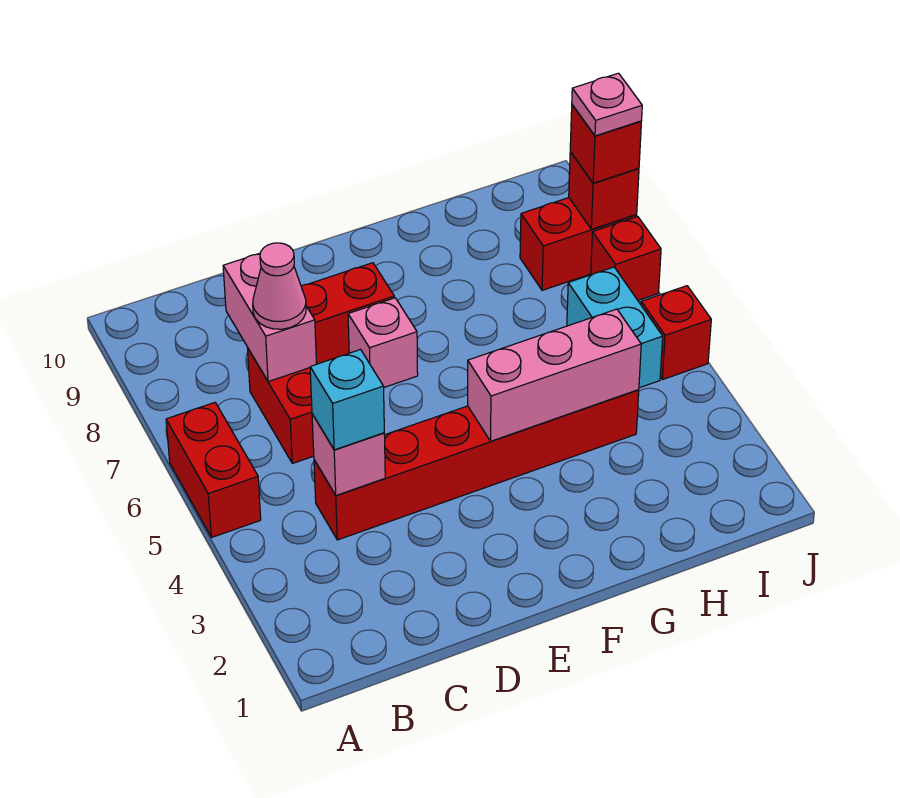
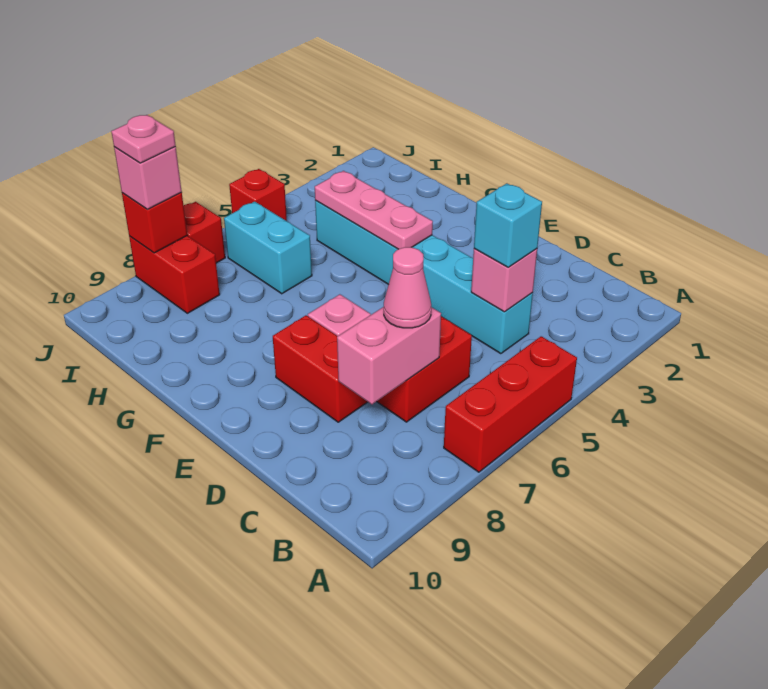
red brick A5:A6 level 1 -> red brick A5:A7 level 1
red brick C4:H4 level 1 -> cyan brick C4:H4 level 1
pink brick F4:H4 level 2 -> pink plate F4:H4 level 2
cyan brick I5:I6 level 1 -> cyan brick H6:I6 level 1
red brick J8 level 3 -> pink brick J8 level 3

